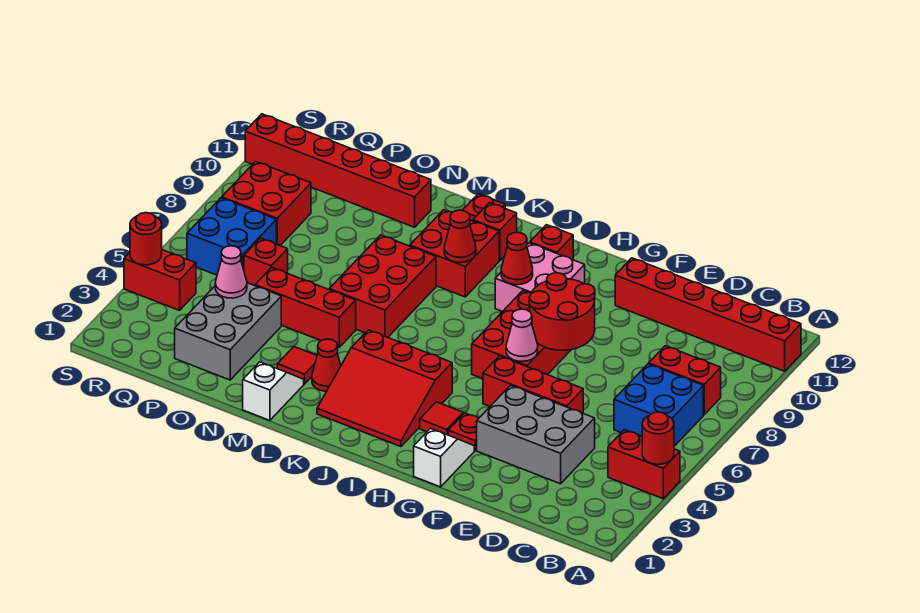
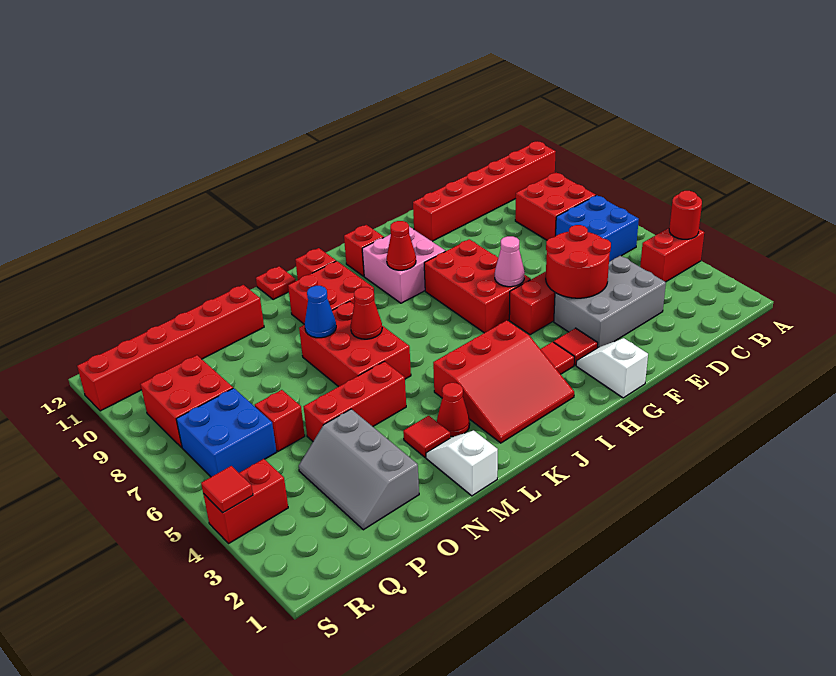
red brick B8:C8 level 1 -> red brick B8:C9 level 1
red round brick F7:G8 level 2 -> red round brick E4:F5 level 2
red plate G3 level 1 -> red tile G3 level 1
red cone K9 level 2 -> red cone L7 level 2
none -> blue cone M8 level 2
grey brick O2:P4 level 1 -> grey slope O2:P4 level 1 top O
pink cone P4 level 2 -> none
red round brick S4 level 2 -> red tile S4 level 2

